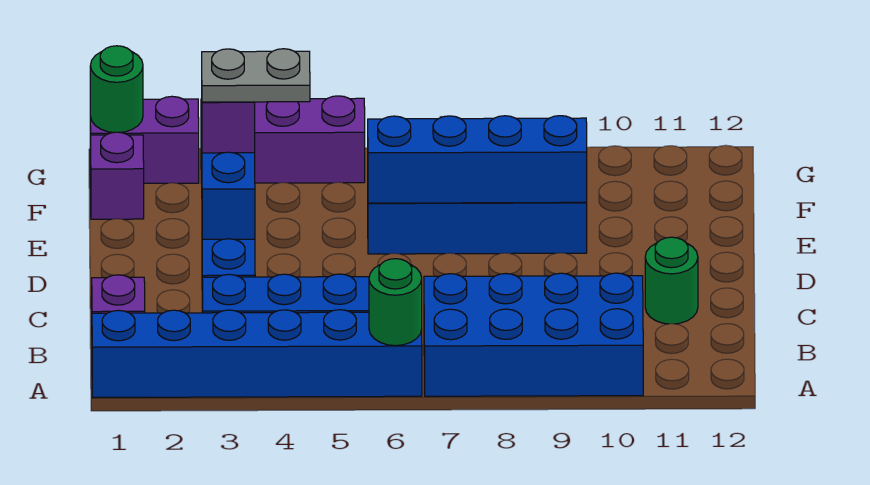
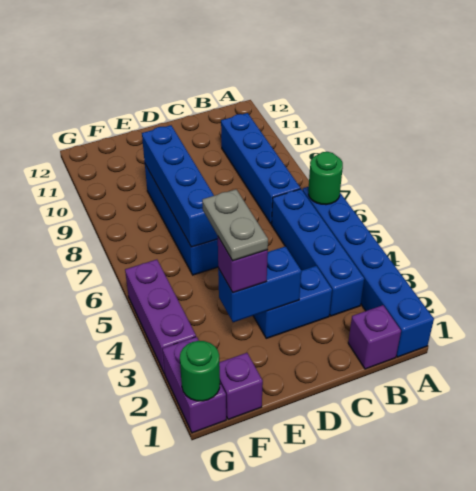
blue brick A7:B10 level 1 -> blue brick B7:B10 level 1
green round brick C11 level 1 -> none

